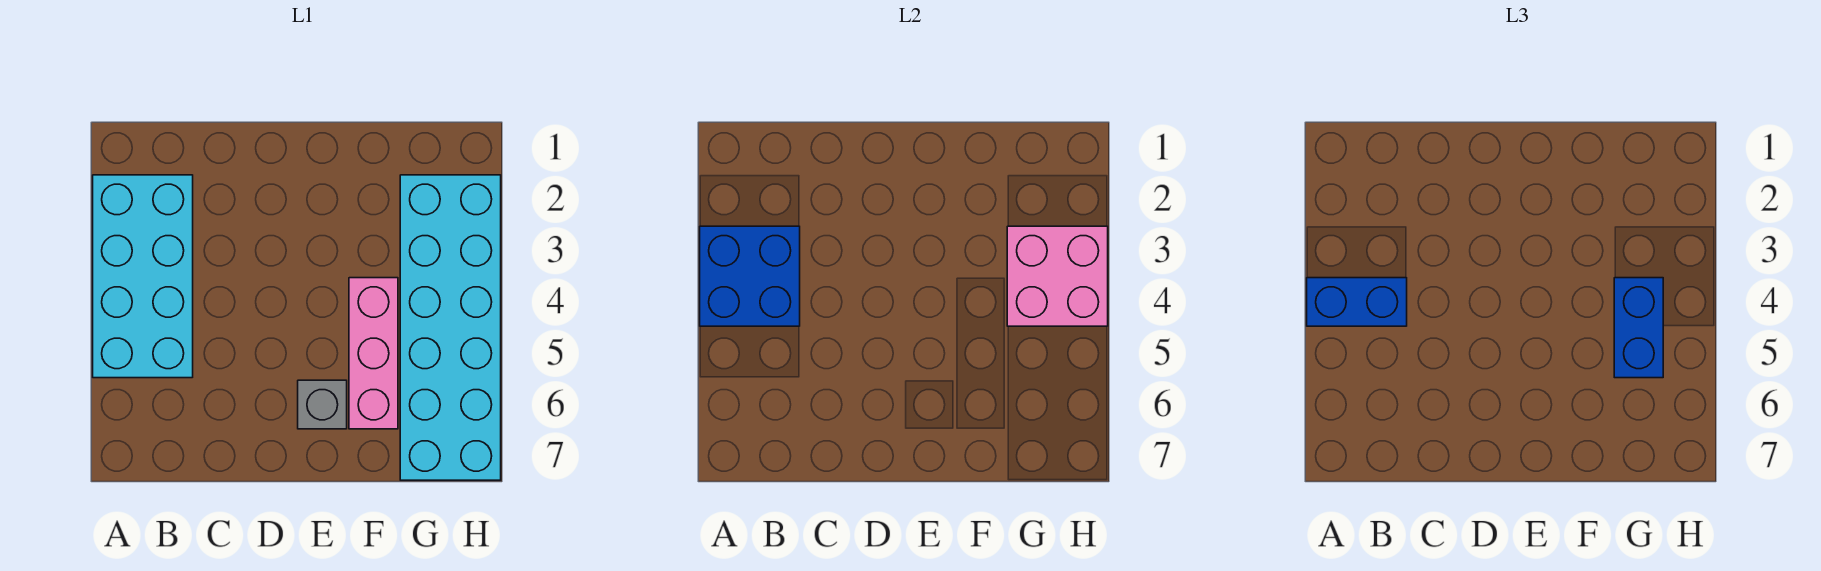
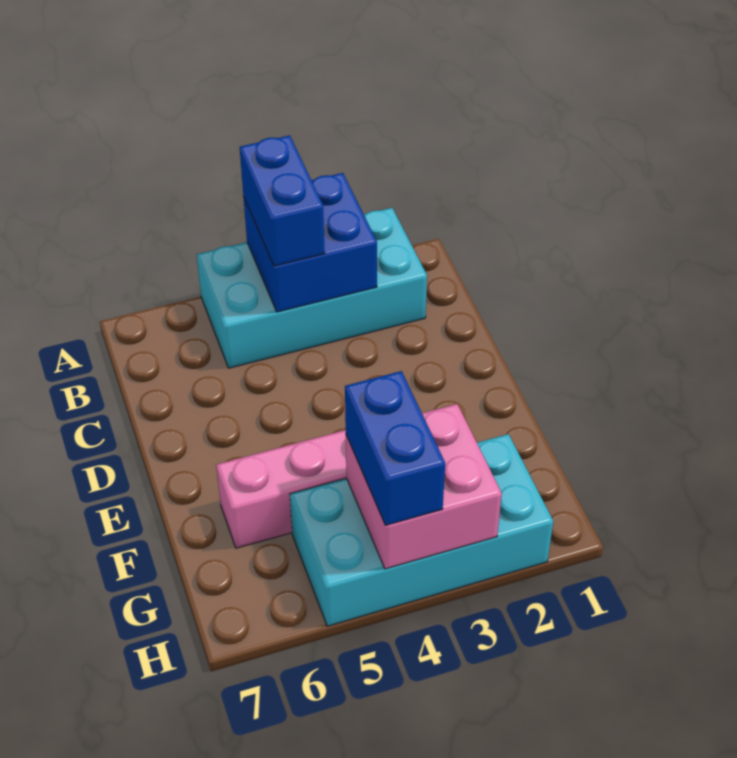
grey brick E6 level 1 -> none
cyan brick G2:H7 level 1 -> cyan brick G2:H5 level 1
blue brick G4:G5 level 3 -> blue brick G4:H4 level 3

